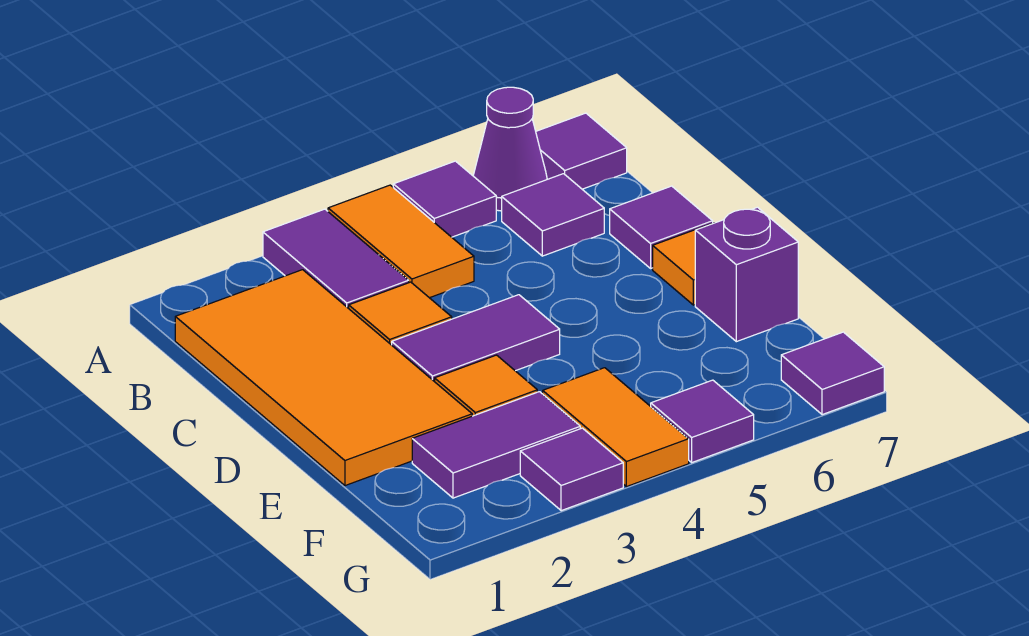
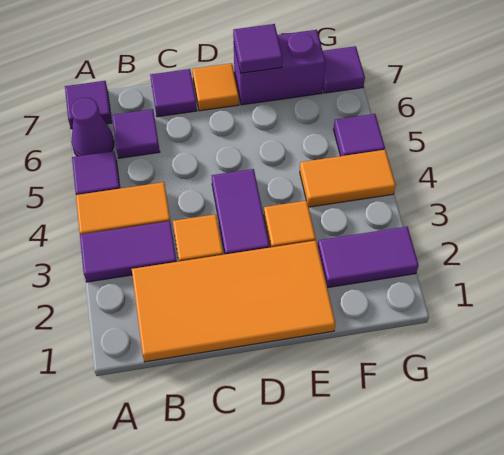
purple brick E7 level 1 -> purple brick E7:F7 level 1
purple tile F2:F3 level 1 -> purple tile F2:G2 level 1
purple tile G3 level 1 -> purple tile E7 level 2

